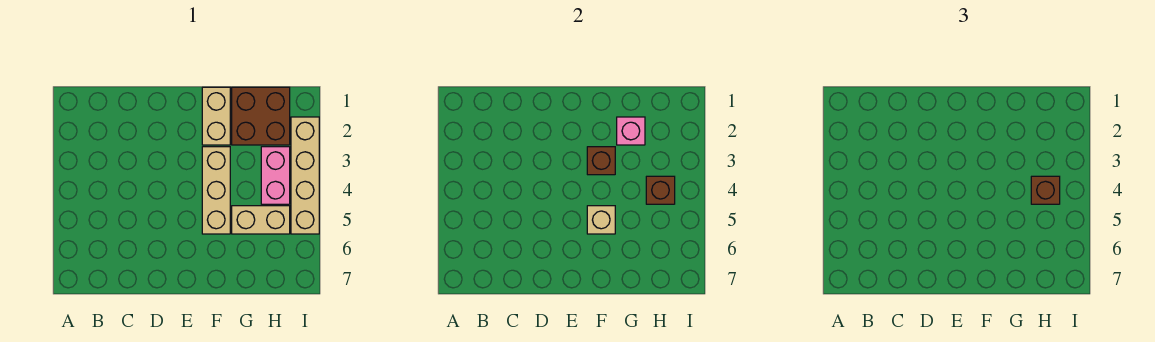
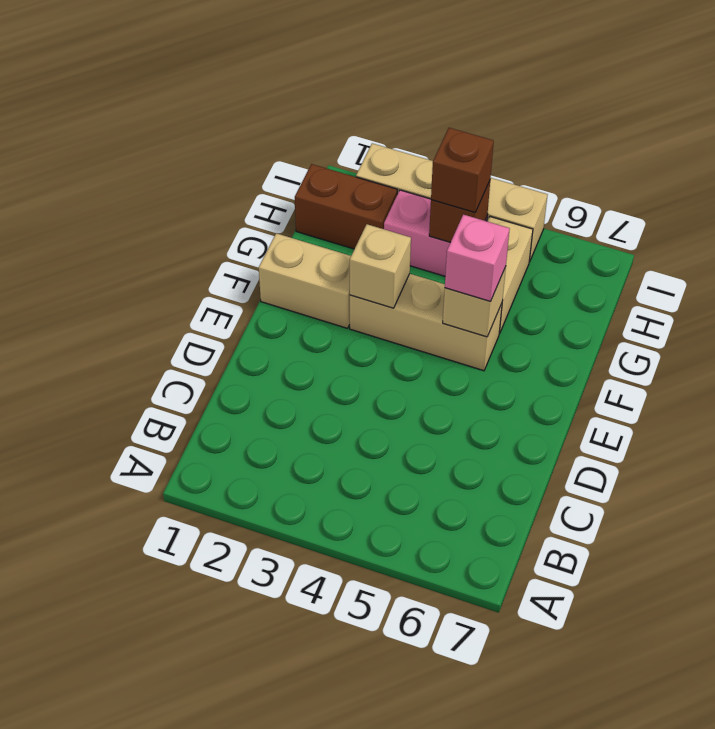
brown brick F3 level 2 -> tan brick F3 level 2
brown brick G1:H2 level 1 -> brown brick H1:H2 level 1
pink brick G2 level 2 -> pink brick F5 level 3

